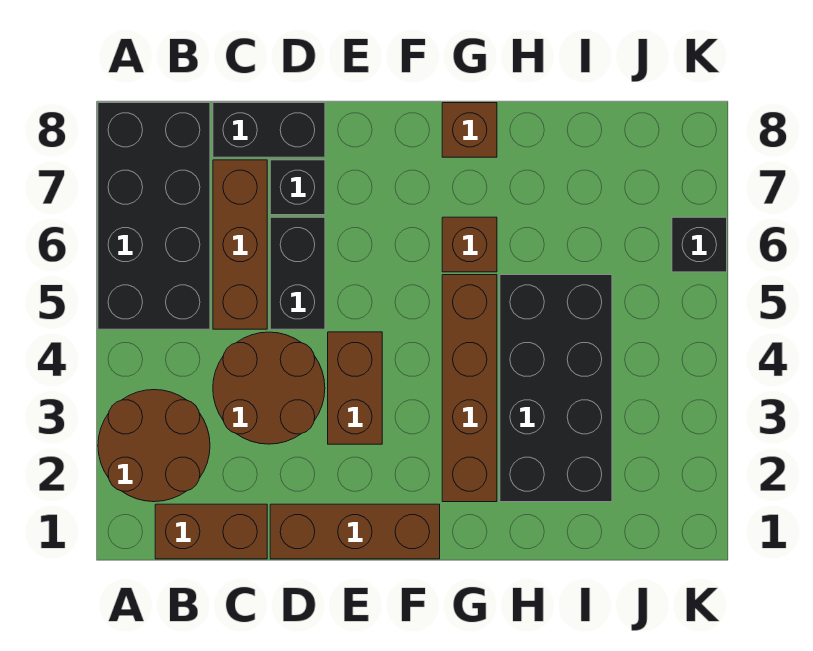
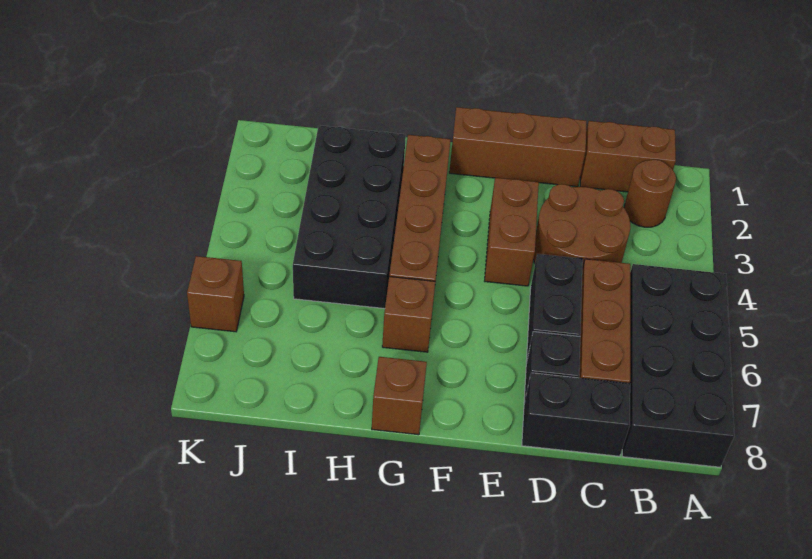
brown round brick A2:B3 level 1 -> brown round brick B2 level 1
black brick K6 level 1 -> brown brick K6 level 1

